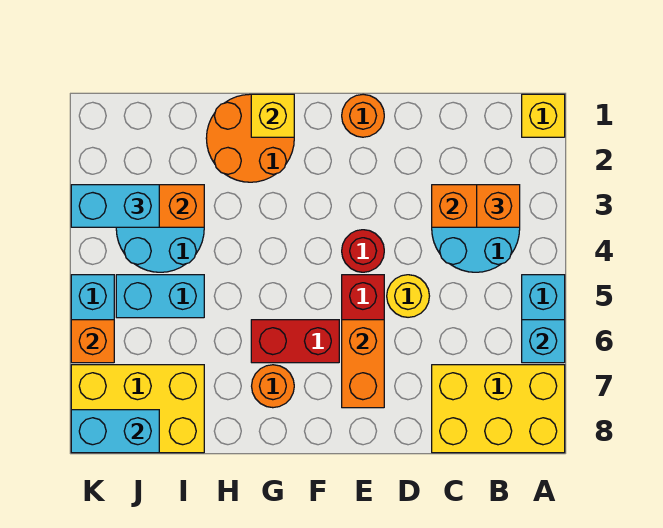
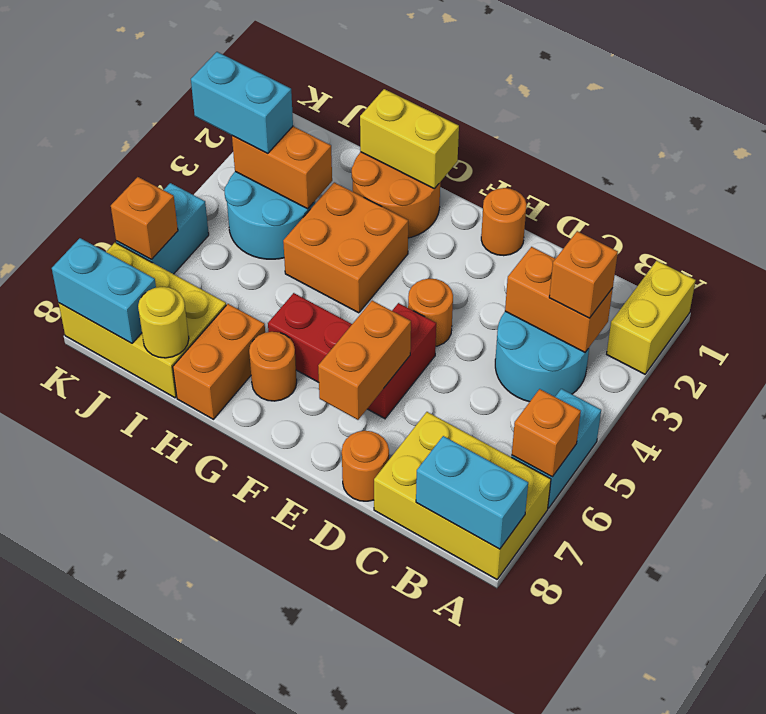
yellow brick A1 level 1 -> yellow brick A1:A2 level 1
cyan brick A6 level 2 -> orange brick A6 level 2
yellow round brick D5 level 1 -> yellow round brick I8 level 2
none -> orange round brick D8 level 1
red round brick E4 level 1 -> orange round brick E4 level 1
yellow brick G1 level 2 -> yellow brick G1:H1 level 2
none -> orange brick G3:H4 level 1
none -> orange brick H7:H8 level 1
cyan brick I5:J5 level 1 -> cyan brick A8:B8 level 2

